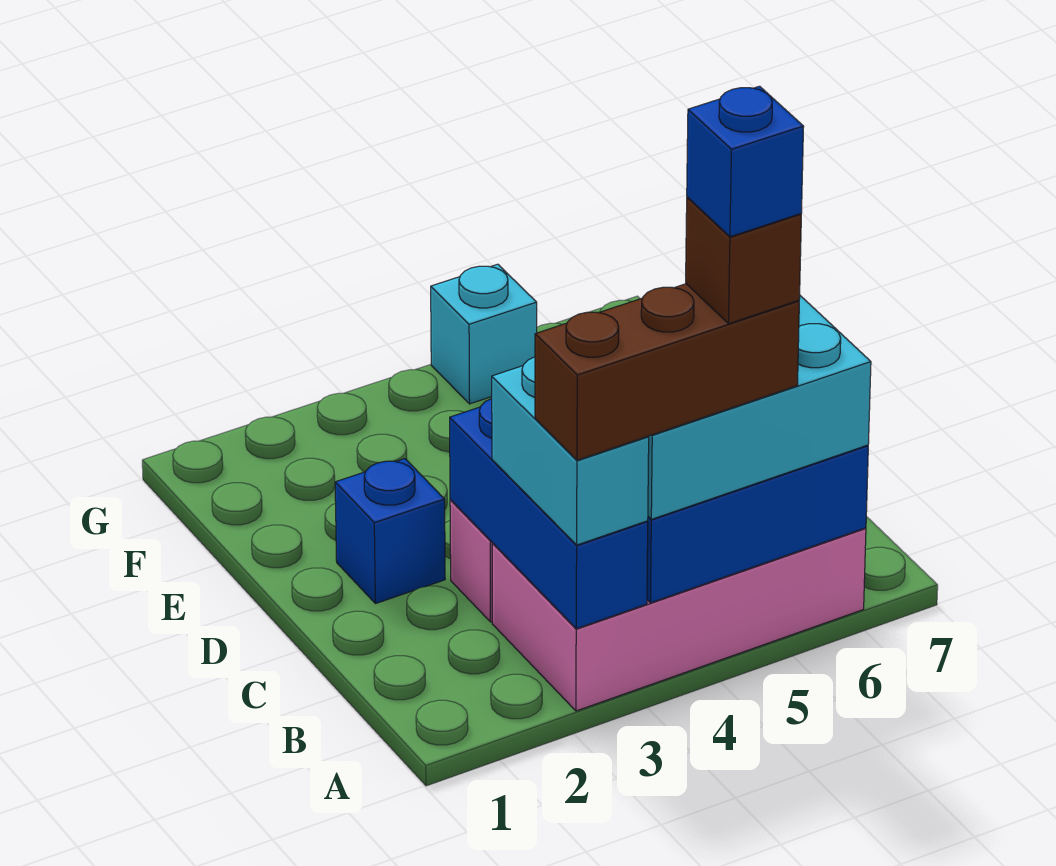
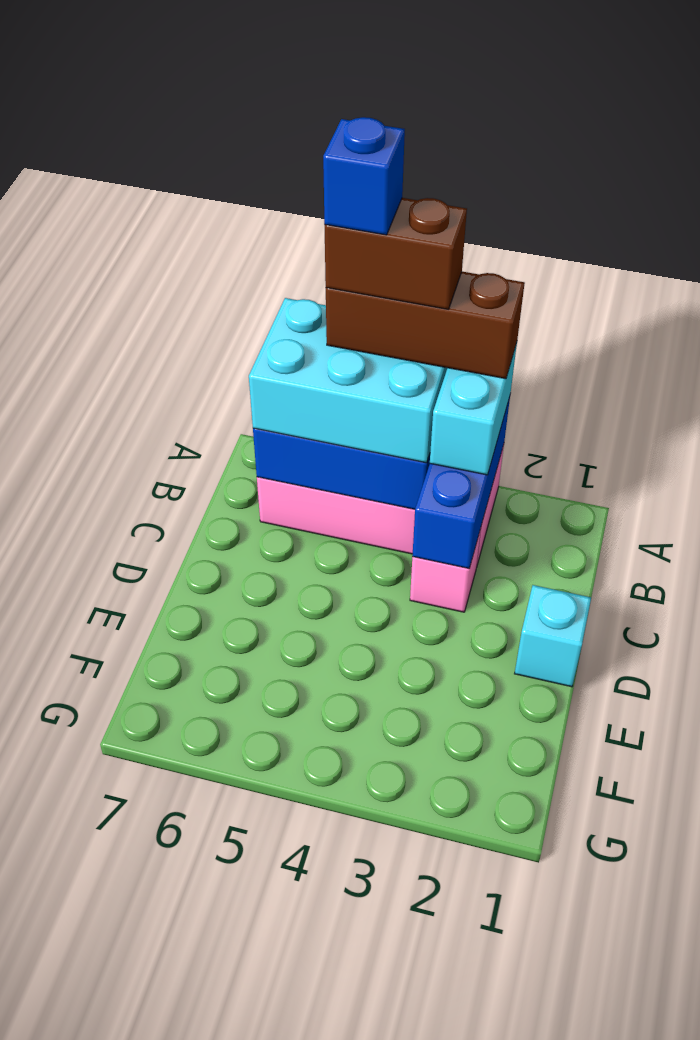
brown brick A5 level 5 -> brown brick A4:A5 level 5
blue brick D2 level 1 -> none
cyan brick G5 level 1 -> cyan brick D1 level 1

